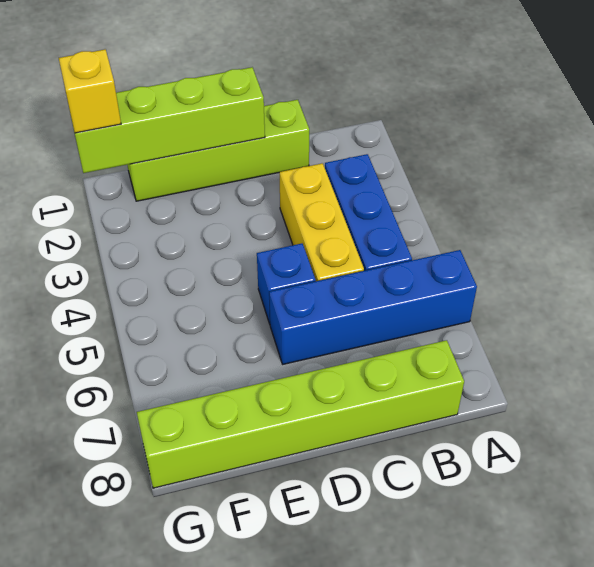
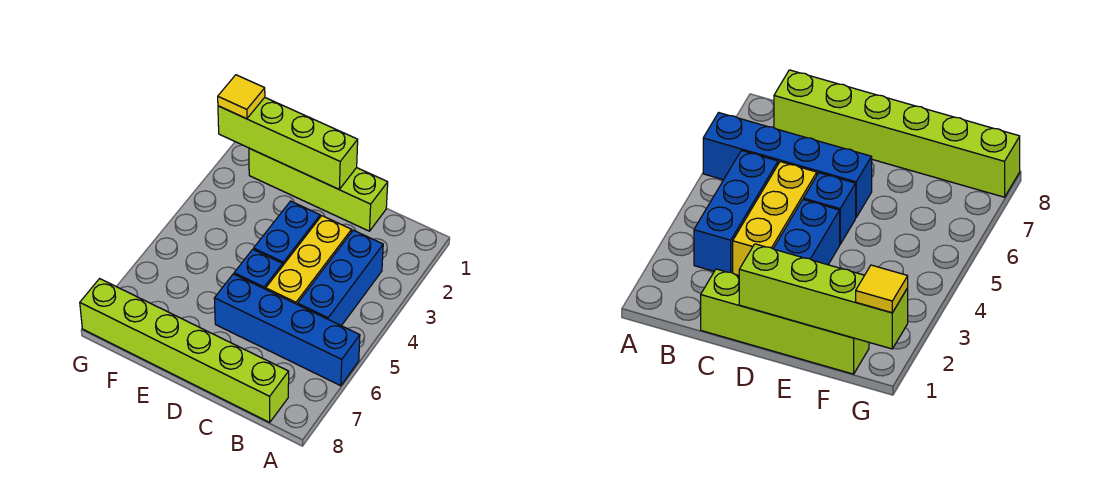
none -> blue brick D3:D4 level 1
yellow brick G1 level 3 -> yellow tile G1 level 3

